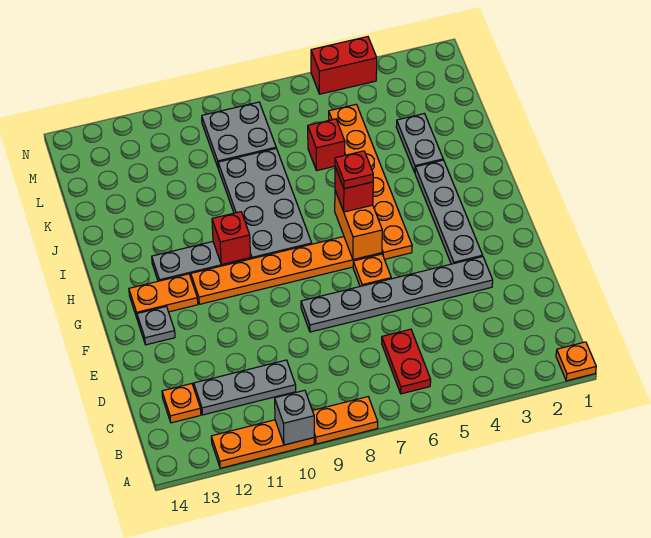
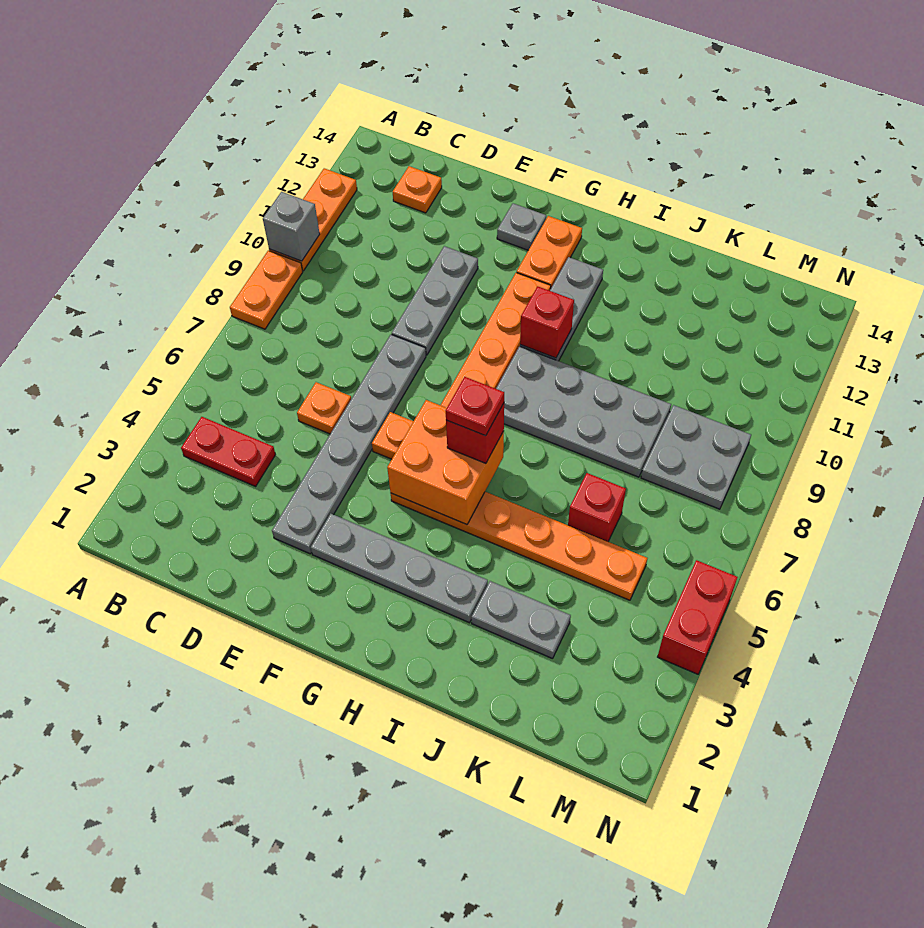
orange plate A1 level 1 -> orange plate D6 level 1
red plate B6:C6 level 1 -> red plate B4:C4 level 1
grey plate C10:C12 level 1 -> grey plate E9:E11 level 1
orange brick G6:H6 level 2 -> orange brick G5:H6 level 2

